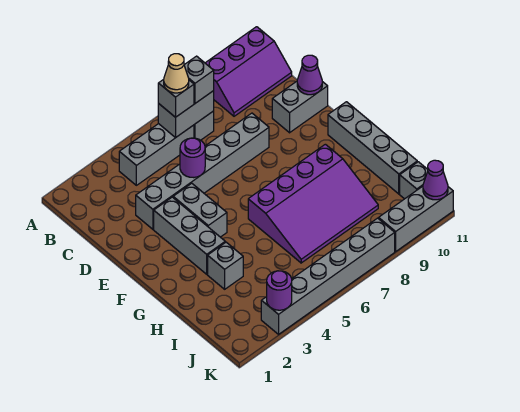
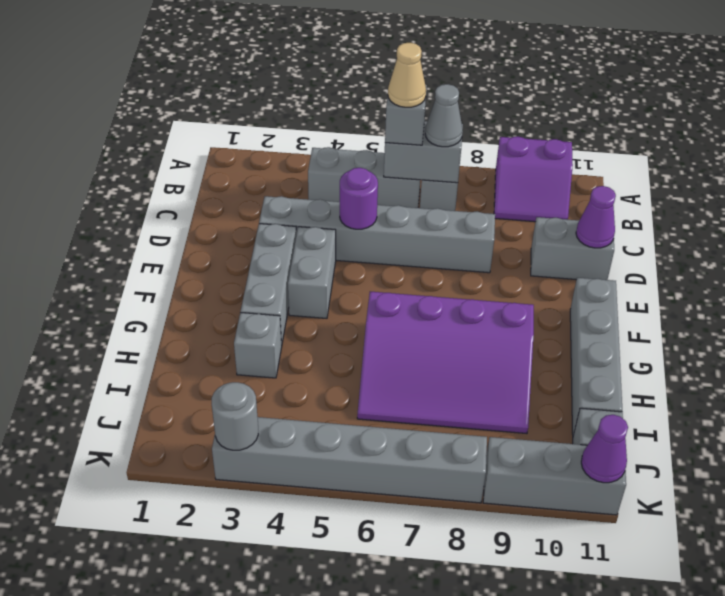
purple slope A9:B11 level 1 top A -> purple slope A9:B10 level 1 top A
grey brick B7 level 3 -> grey cone B7 level 3
purple round brick K3 level 2 -> grey round brick K3 level 2

